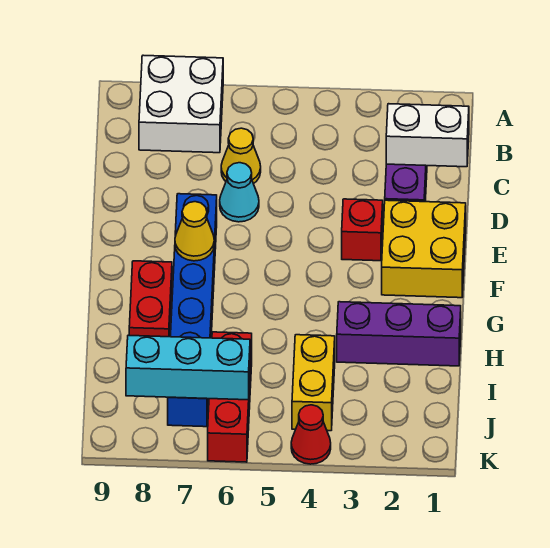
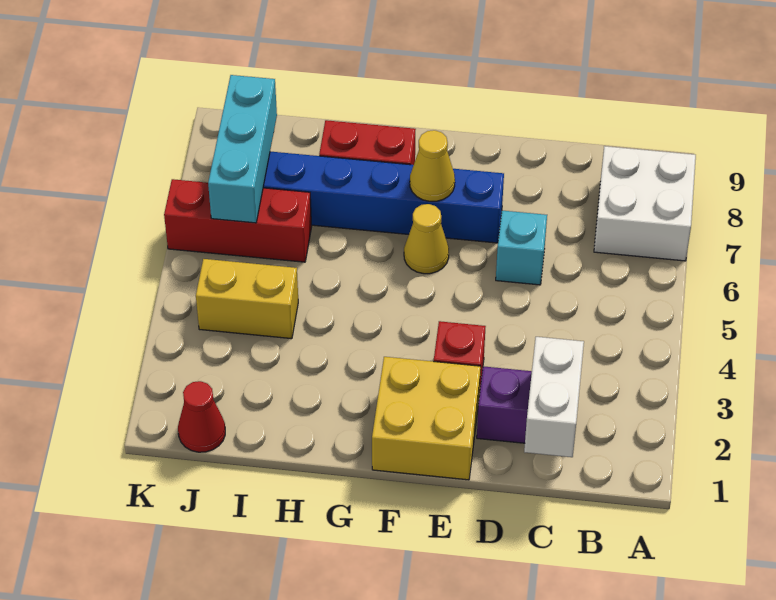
yellow cone C6 level 1 -> yellow cone F6 level 1
cyan cone D6 level 1 -> cyan brick D6 level 1
purple brick H1:H3 level 1 -> none
red cone K4 level 1 -> red cone J1 level 1

